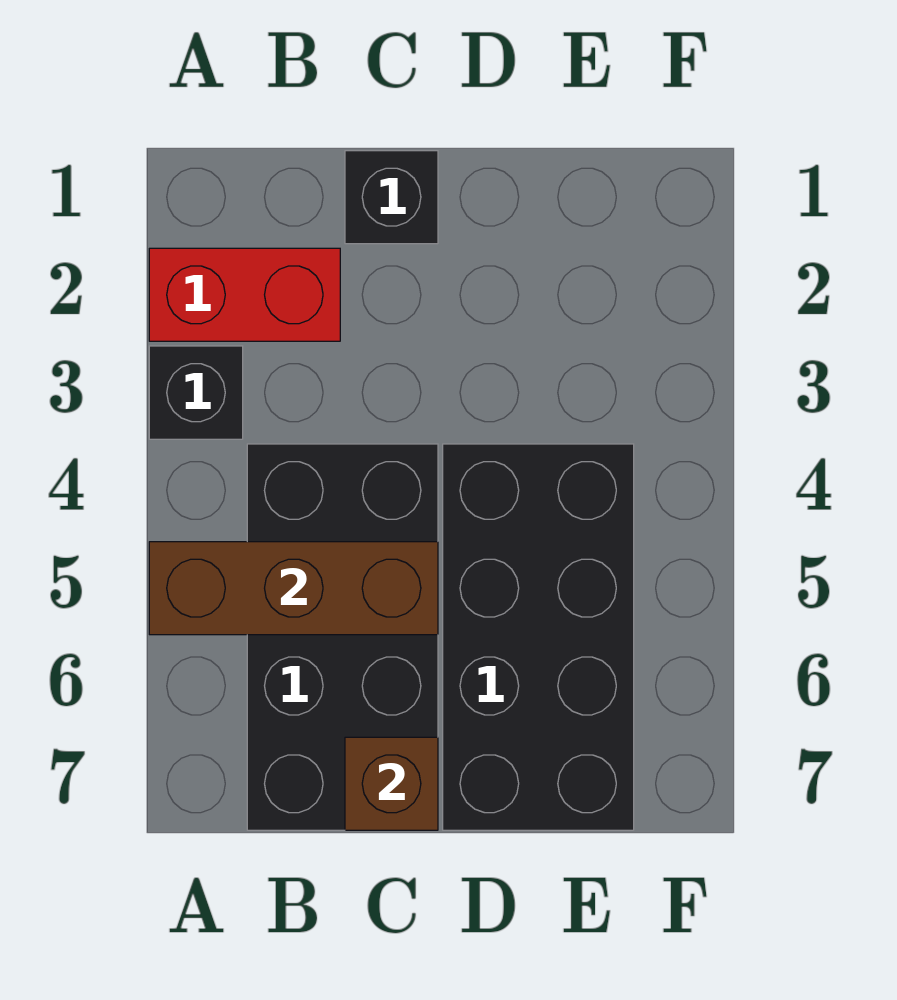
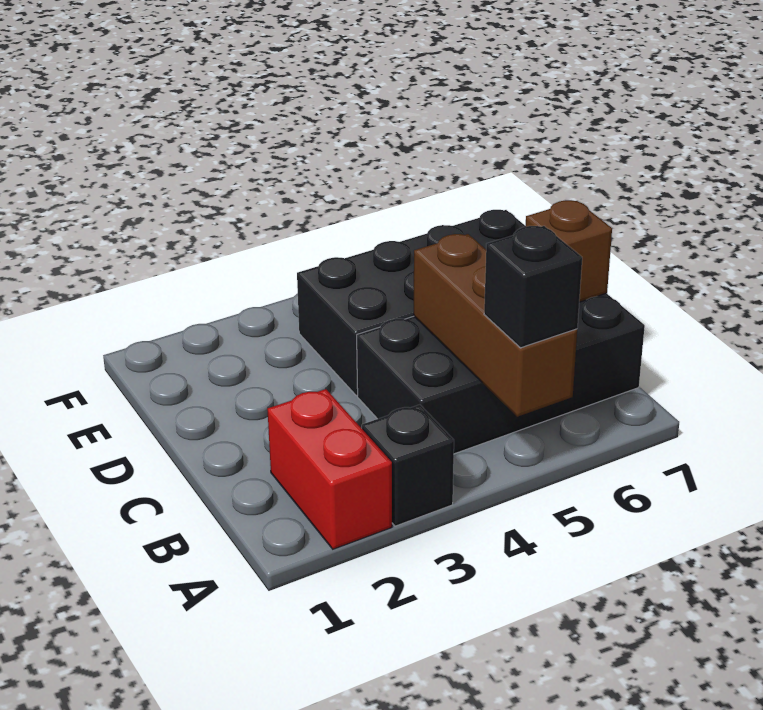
black brick C1 level 1 -> black brick A5 level 3

